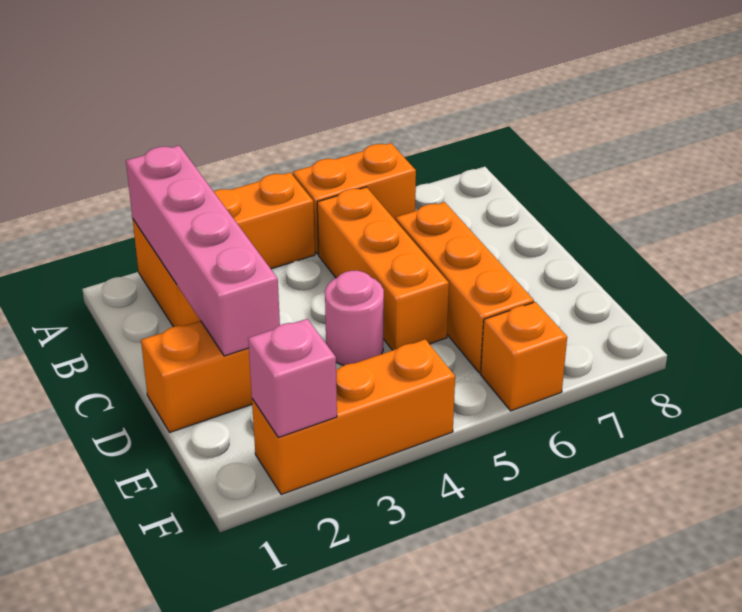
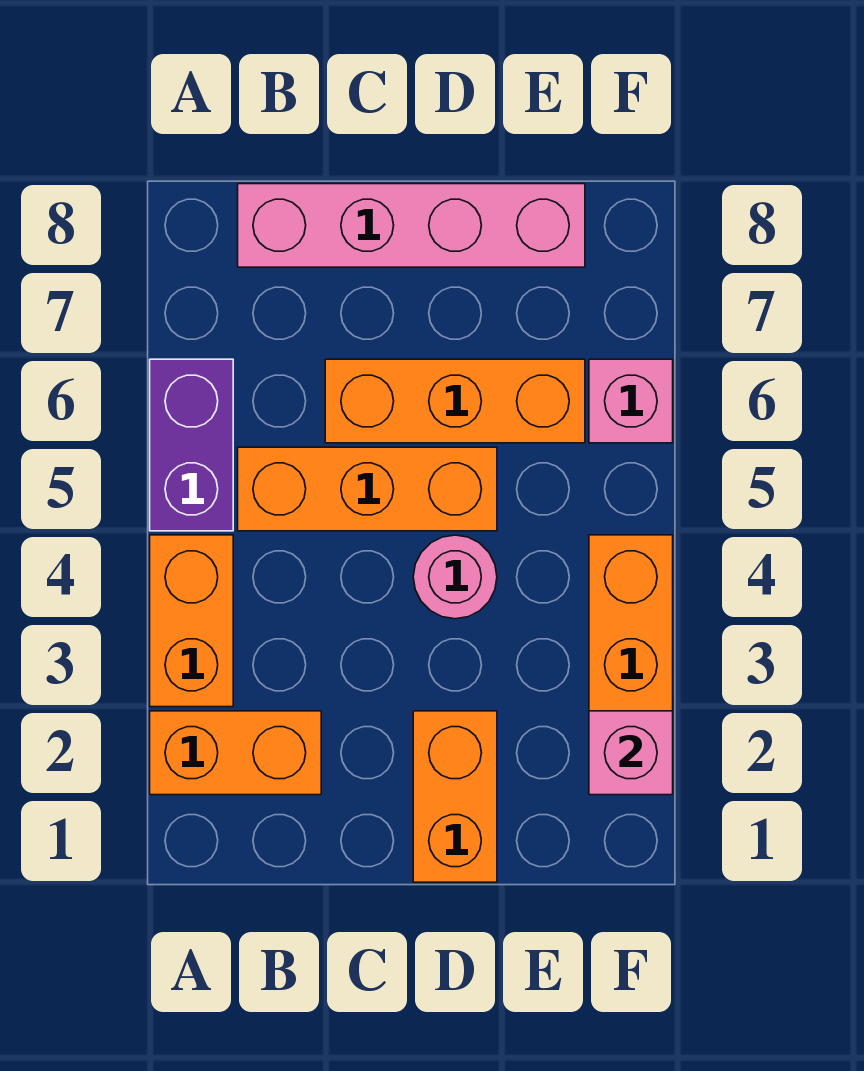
pink brick A2:D2 level 2 -> pink brick B8:E8 level 1
orange brick A5:A6 level 1 -> purple brick A5:A6 level 1
orange brick F6 level 1 -> pink brick F6 level 1

